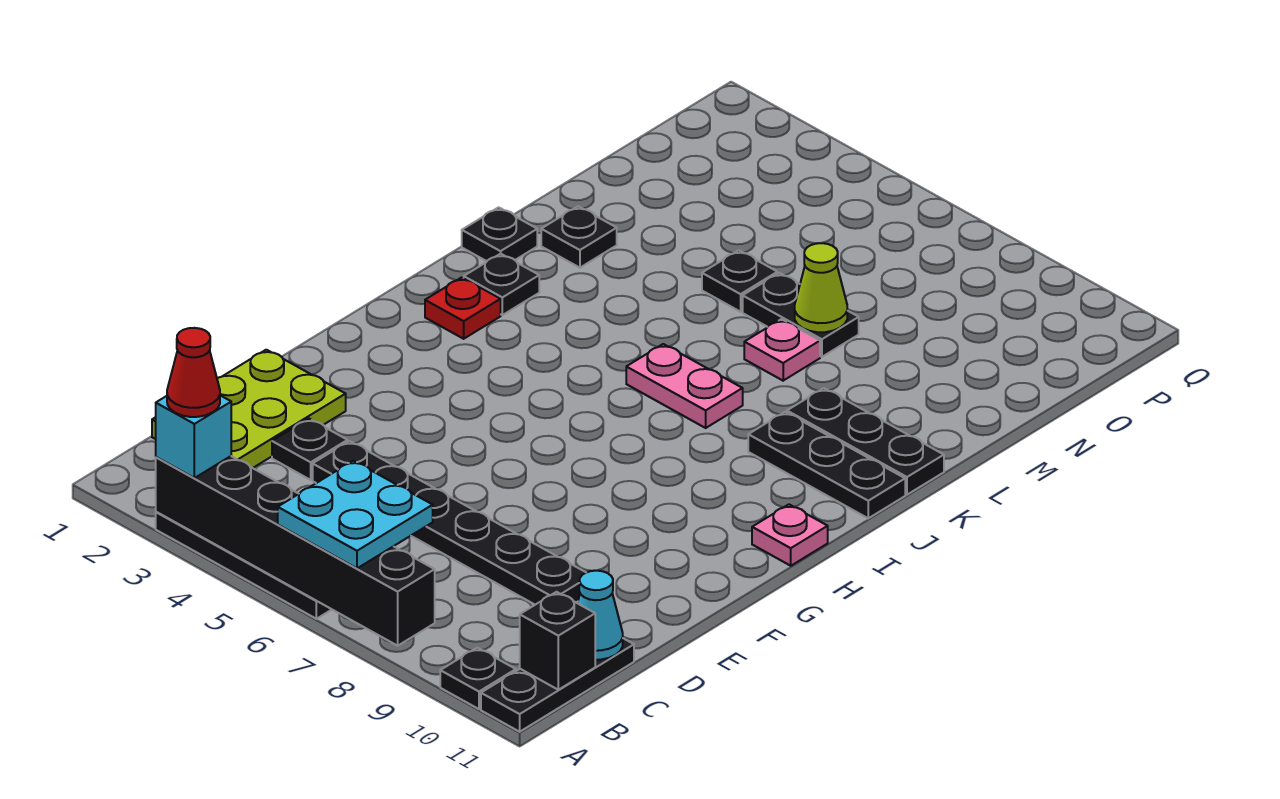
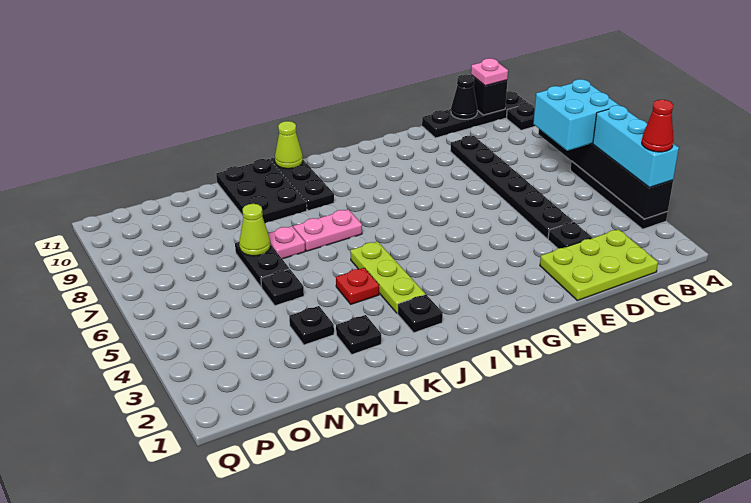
cyan brick A3 level 3 -> cyan brick A3:A5 level 3
cyan plate A6:B7 level 3 -> cyan brick A6:B7 level 3
black plate A11:C11 level 1 -> black plate A11:D11 level 1
cyan cone C11 level 2 -> black cone C11 level 2
pink plate H11 level 1 -> pink plate B11 level 3
red plate I2 level 1 -> red plate K4 level 1
none -> lime plate J3:J5 level 1
pink plate J6:J7 level 1 -> pink plate J7:K7 level 1
none -> lime cone J11 level 2
black plate K1 level 1 -> black plate M3 level 1
black plate K9:K11 level 1 -> black plate K9:L11 level 1

